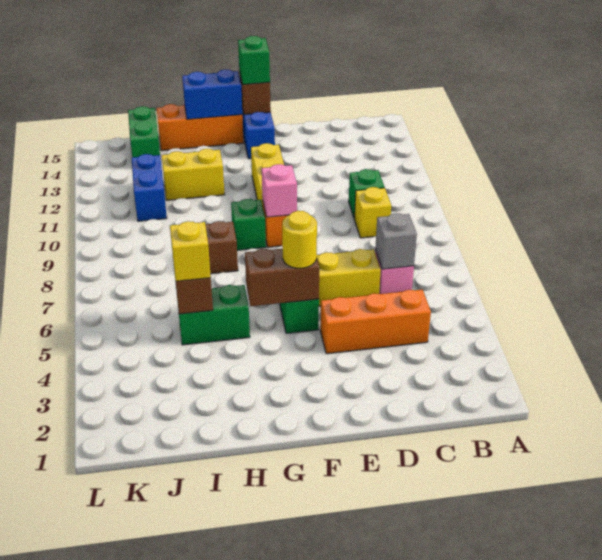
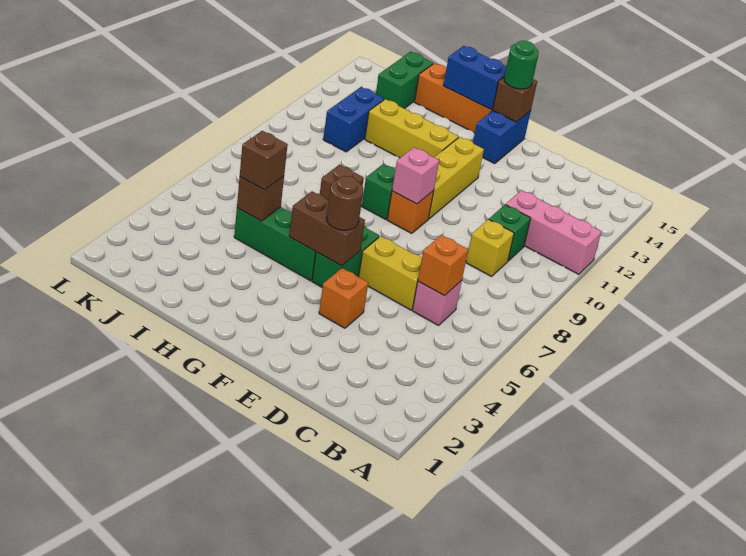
none -> pink brick A11:C11 level 1
orange brick C4:E4 level 1 -> orange brick E4 level 1
grey brick C6 level 2 -> orange brick C6 level 2
yellow round brick F5 level 3 -> brown round brick F5 level 3
green brick F15 level 3 -> green round brick F15 level 3
green brick H5:I5 level 1 -> green brick G5:I5 level 1
yellow brick H12:I12 level 1 -> yellow brick G12:I12 level 1
yellow brick I5 level 3 -> brown brick I5 level 3

